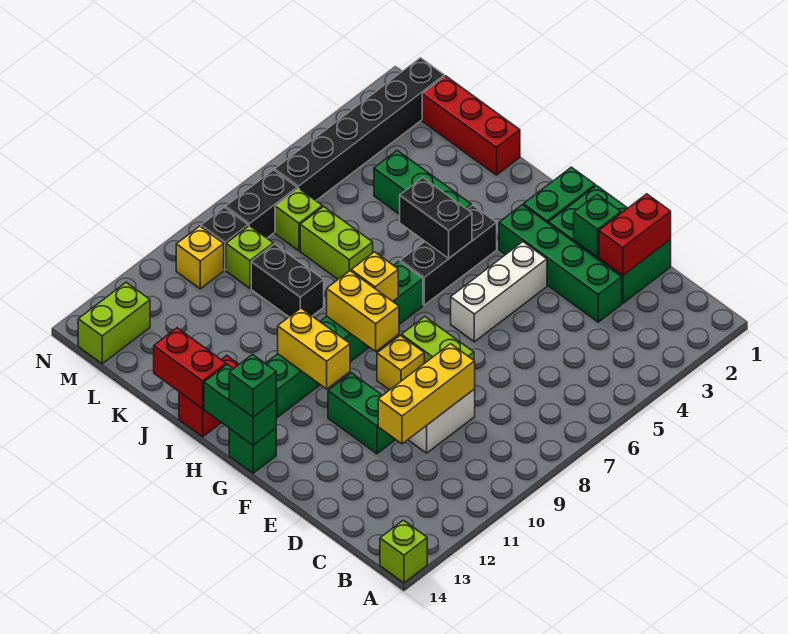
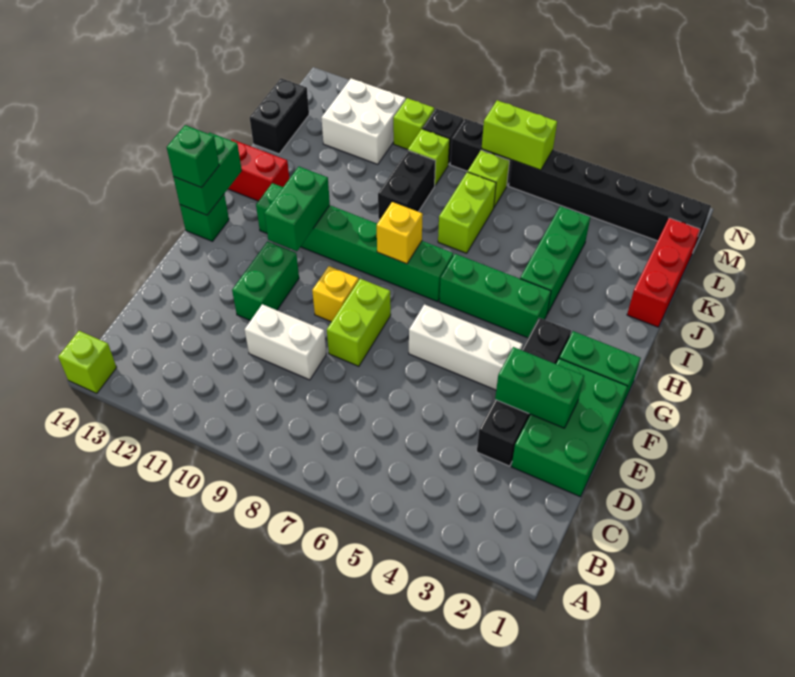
red brick D1:D2 level 2 -> none
green brick D3:G3 level 1 -> black brick D3:G3 level 1
yellow brick D9:D11 level 2 -> none
green brick E2 level 2 -> green brick E2:E3 level 2
yellow brick G9:H9 level 2 -> none
yellow brick G11:H11 level 2 -> green brick G11:H11 level 2
black brick H4:H6 level 1 -> green brick H4:H6 level 1
black brick H5:I5 level 2 -> black brick K14:L14 level 1
red brick I14:J14 level 2 -> none
none -> white brick L11:M12 level 1
yellow brick M10 level 1 -> lime brick M10 level 1
lime brick M13:M14 level 1 -> lime brick M6:M7 level 2

